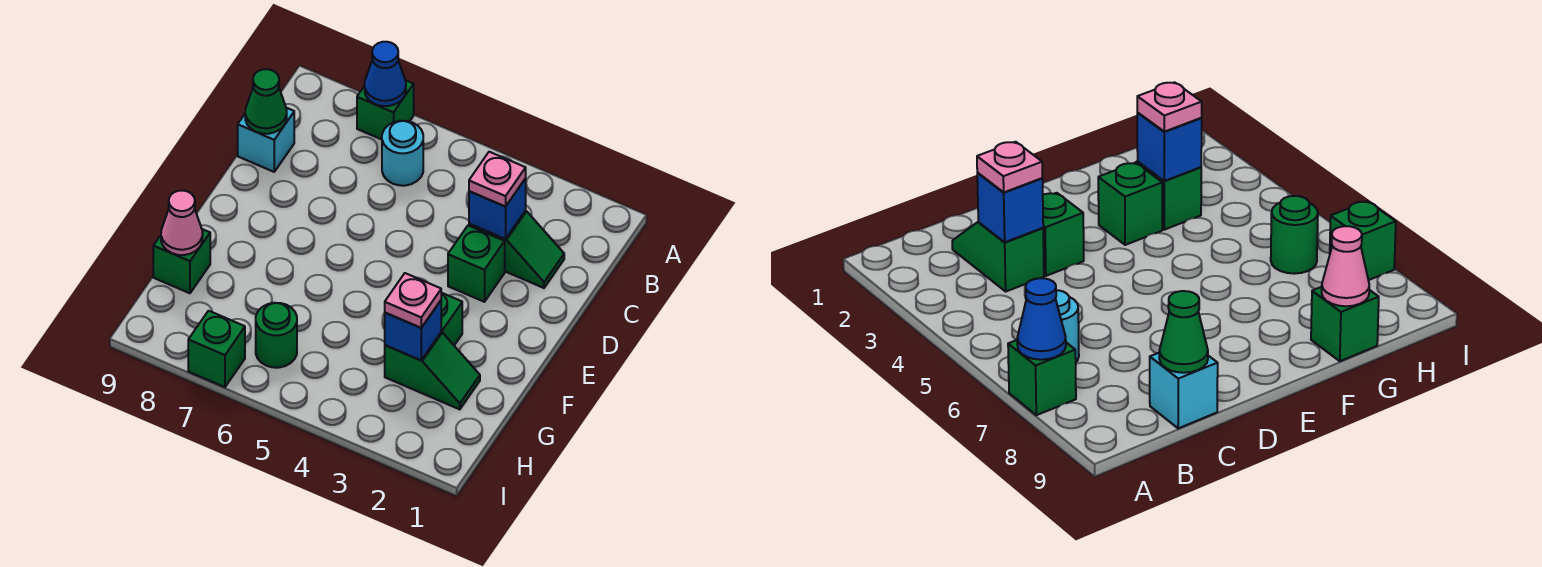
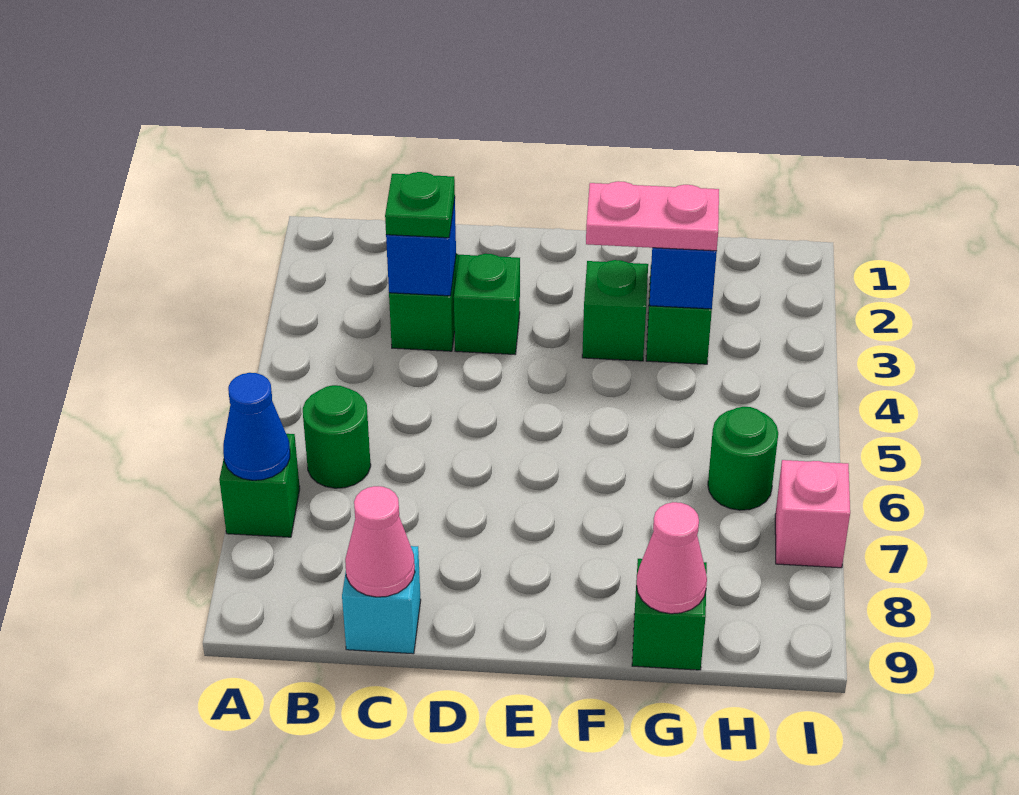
cyan round brick B6 level 1 -> green round brick B6 level 1
pink plate C3 level 3 -> green plate C3 level 3
green cone C9 level 2 -> pink cone C9 level 2
pink plate G3 level 3 -> pink plate F3:G3 level 3
green brick I7 level 1 -> pink brick I7 level 1

